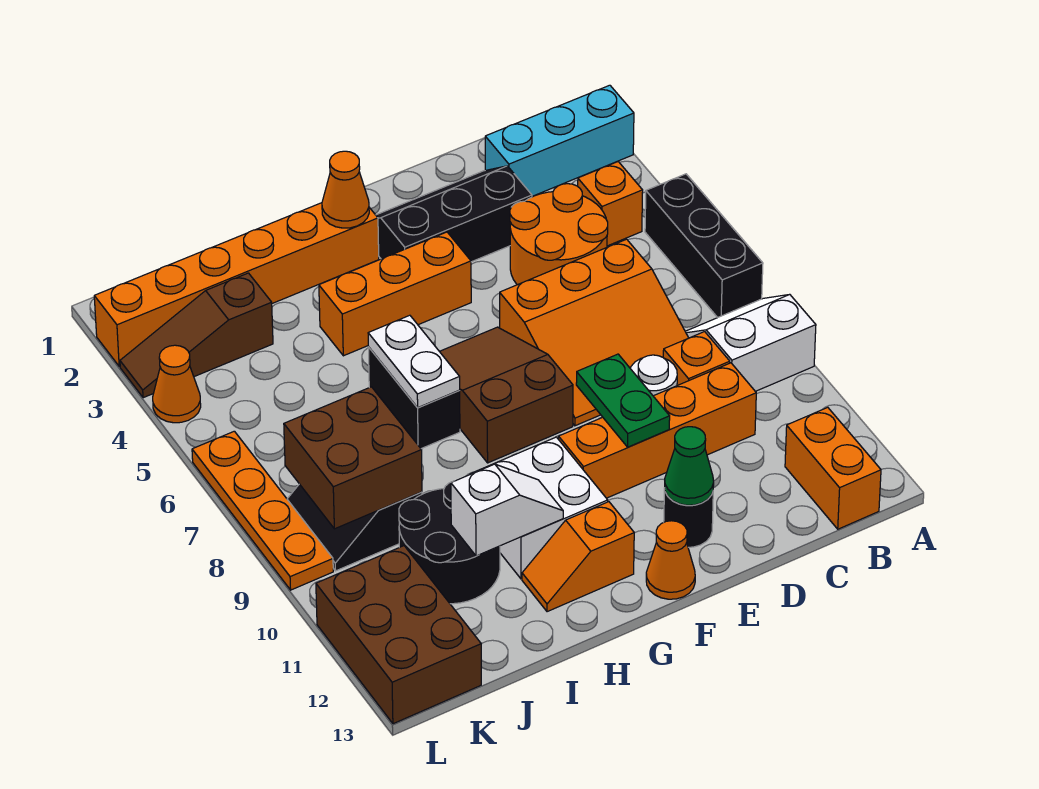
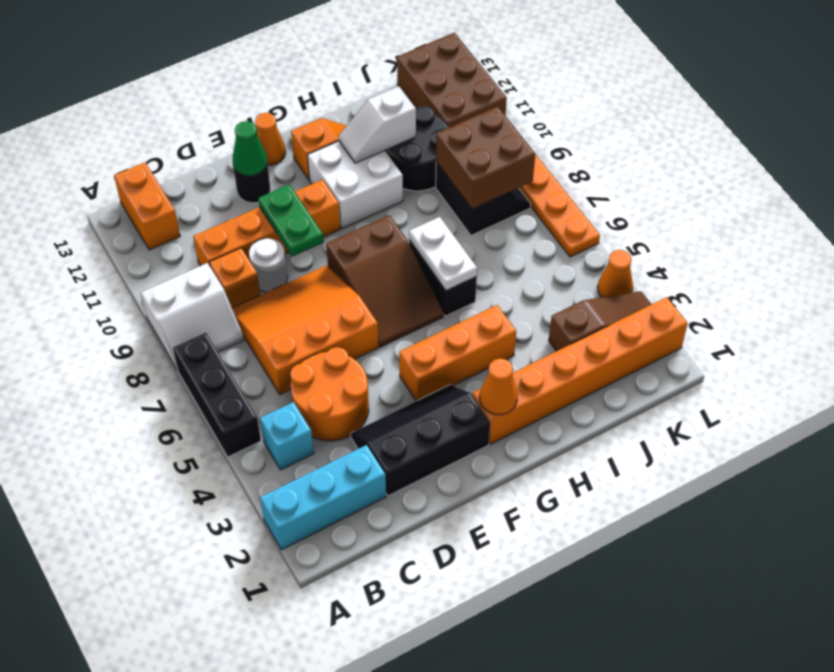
orange brick B4 level 1 -> cyan brick B4 level 1
black slope D2:F3 level 1 top 3 -> black slope D2:F3 level 1 top 2

